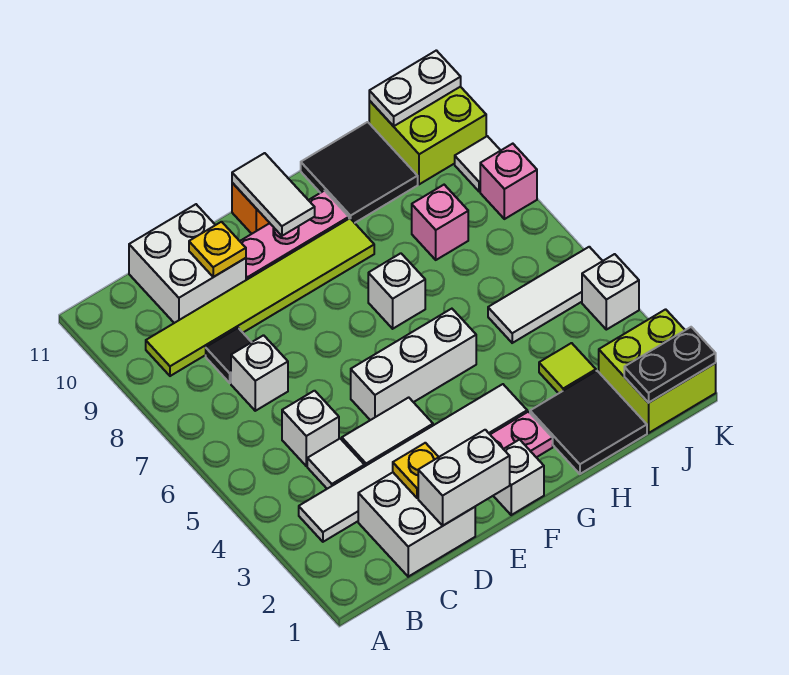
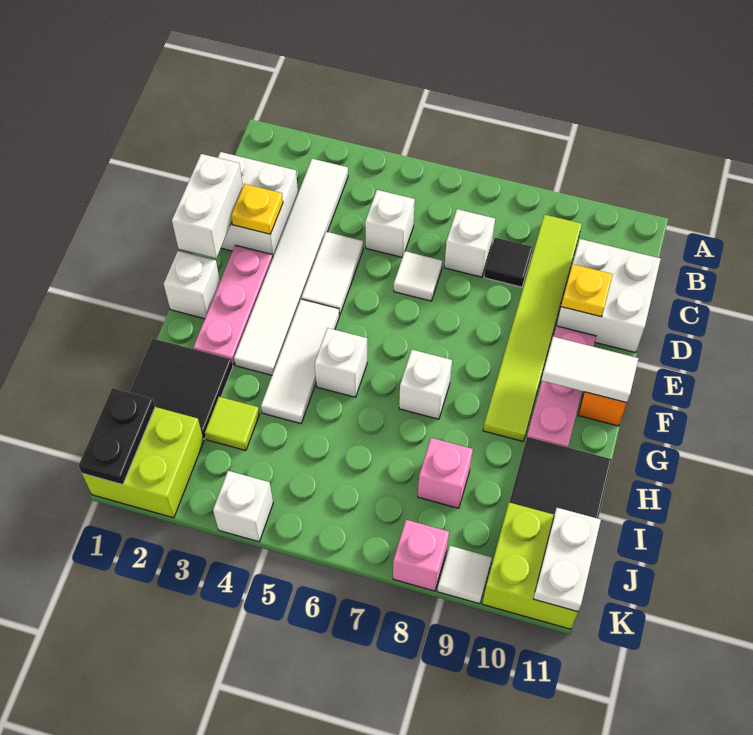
white tile C4 level 1 -> white tile D6 level 1
white brick E5:G5 level 1 -> white brick G5 level 1
white tile I5:K5 level 1 -> white tile F4:H4 level 1

